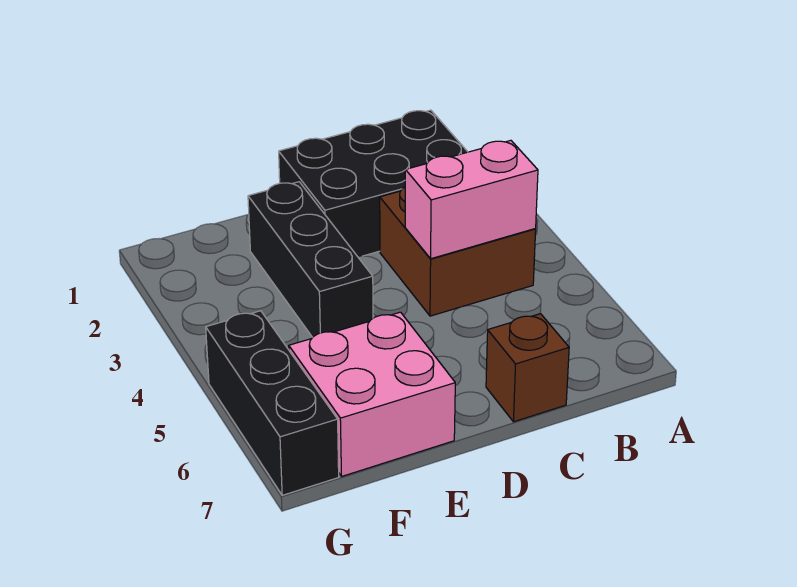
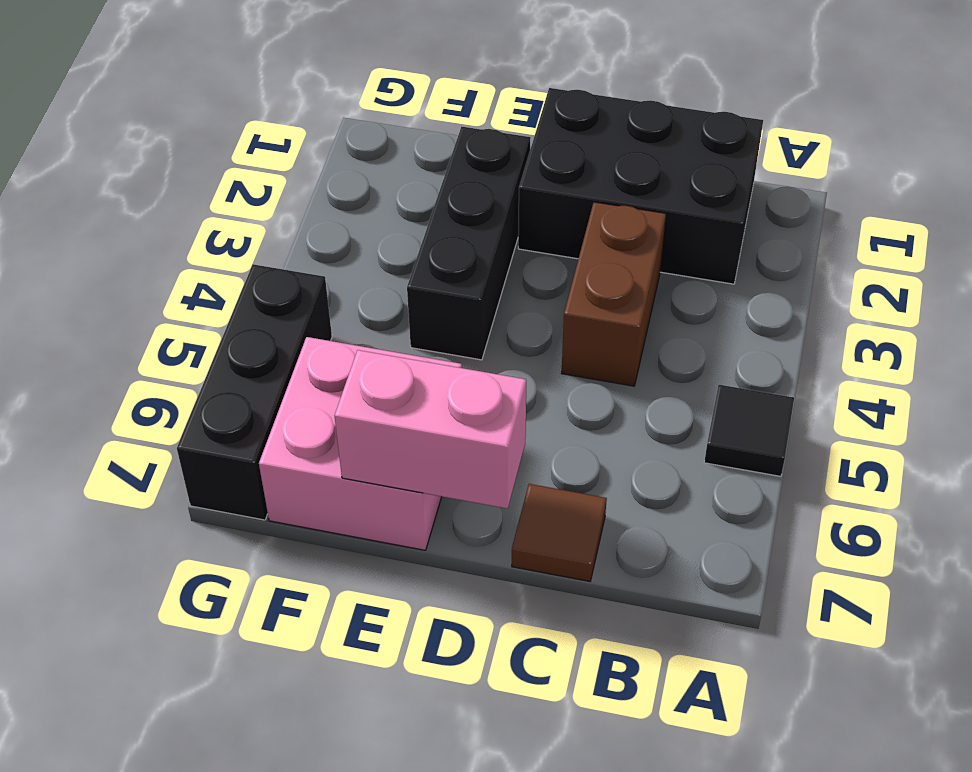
none -> black tile A5 level 1
brown brick B3:C4 level 1 -> brown brick C3:C4 level 1
pink brick B4:C4 level 2 -> pink brick D7:E7 level 2
brown brick C7 level 1 -> brown tile C7 level 1

